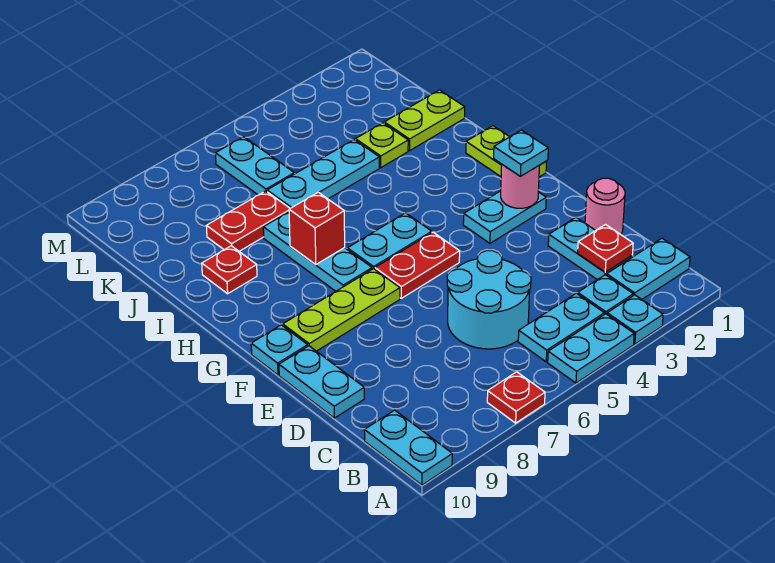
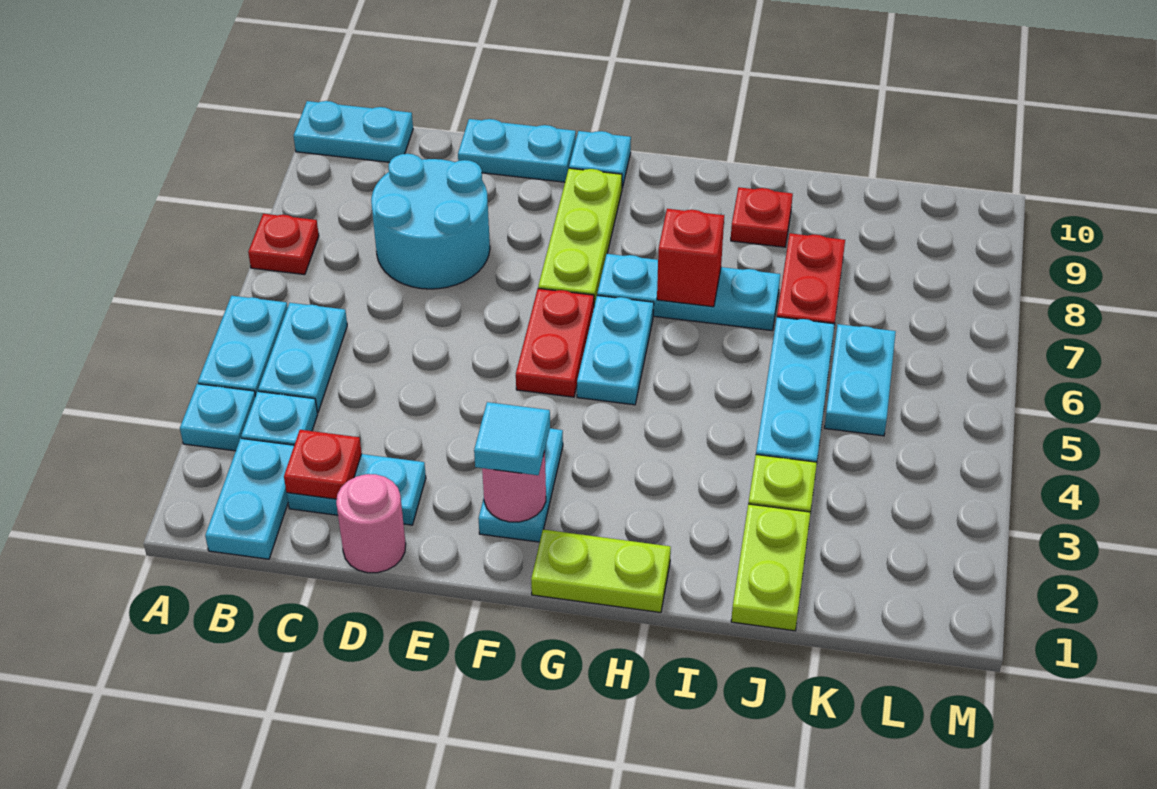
cyan round brick C5:D6 level 1 -> cyan round brick C7:D8 level 1
cyan plate F2 level 3 -> cyan tile F2 level 3
cyan plate K6:L6 level 1 -> cyan plate K5:K6 level 1

